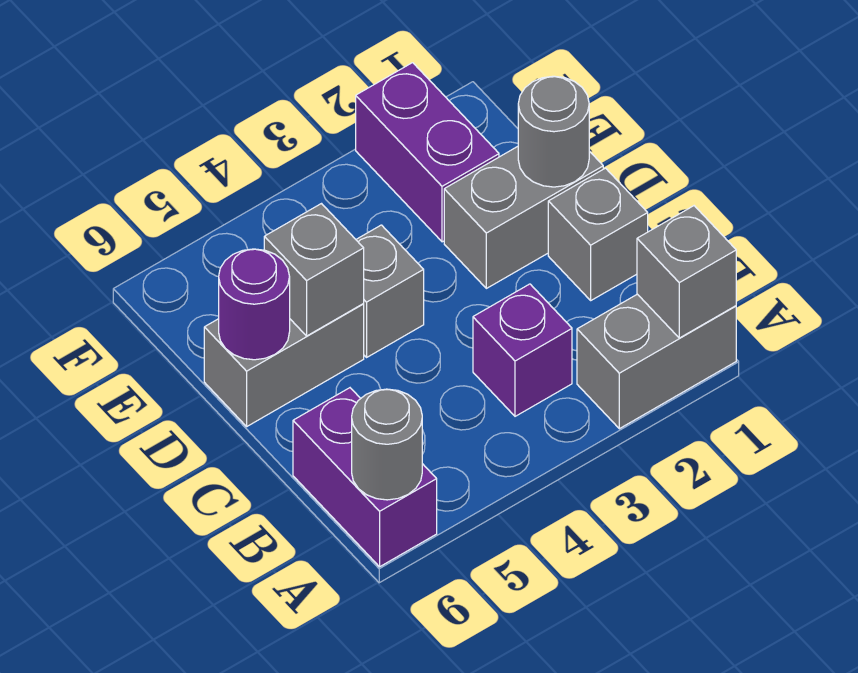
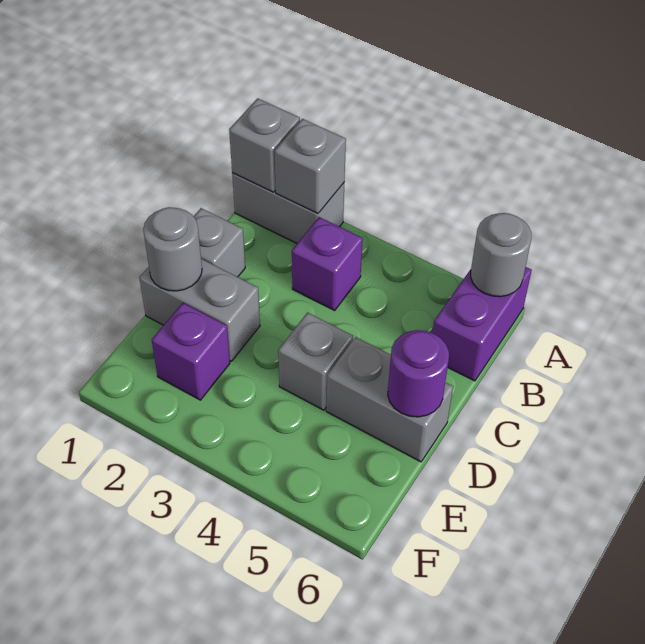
grey brick D5 level 2 -> grey brick A2 level 2
purple brick E2:F2 level 1 -> purple brick E2 level 1

